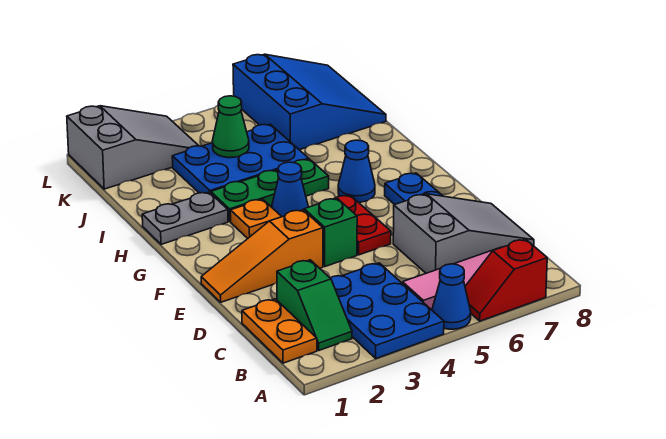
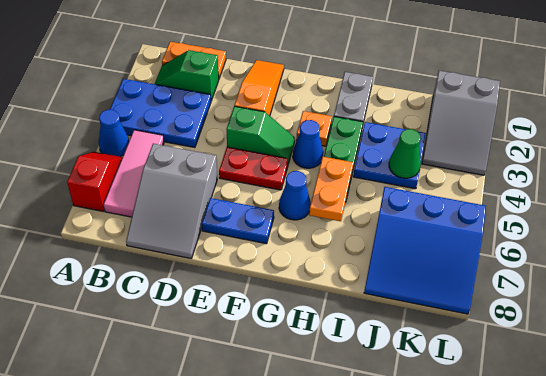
none -> orange plate H5:H6 level 2
blue plate I3:J5 level 1 -> blue plate I3:J4 level 1

